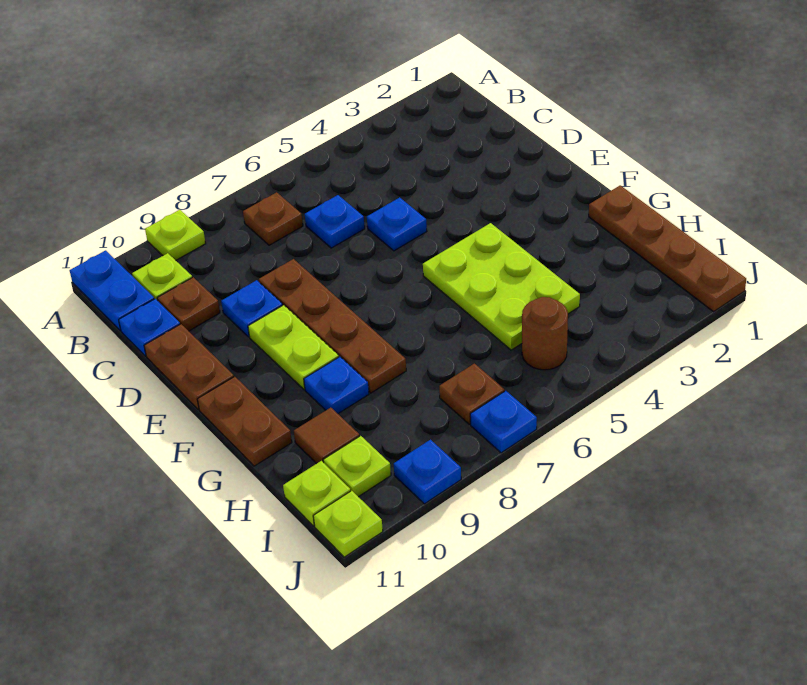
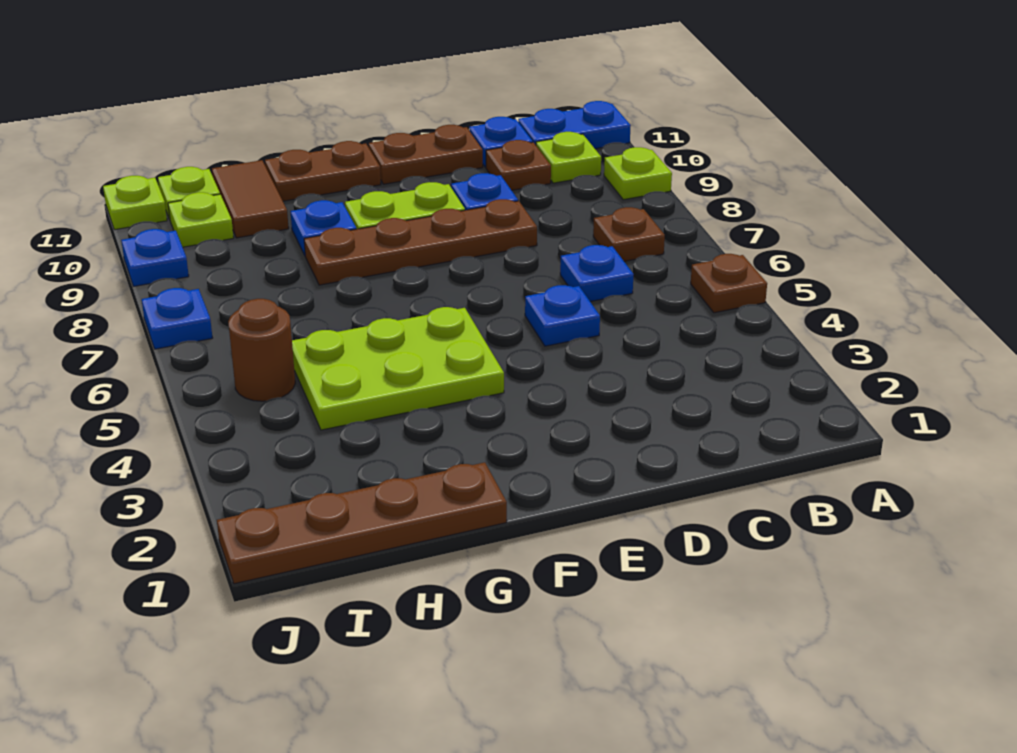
brown tile H10 level 1 -> brown tile H10:H11 level 1
brown plate I7 level 1 -> brown plate A5 level 1

